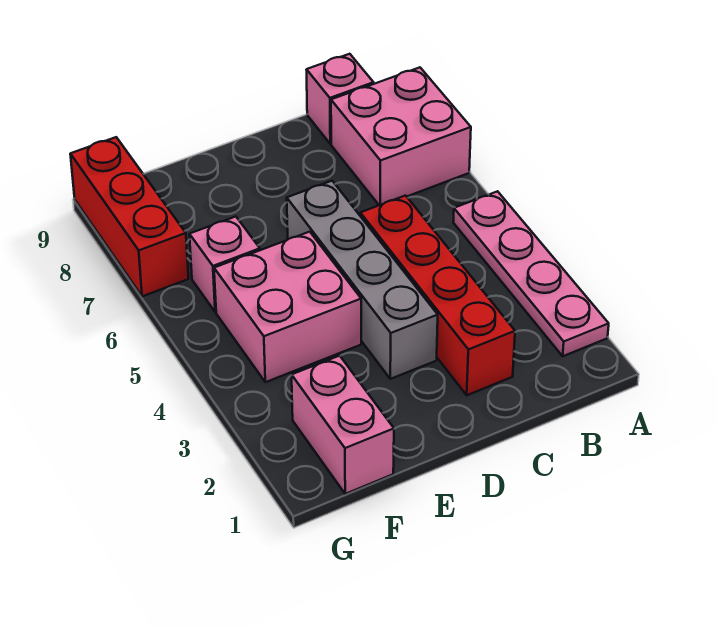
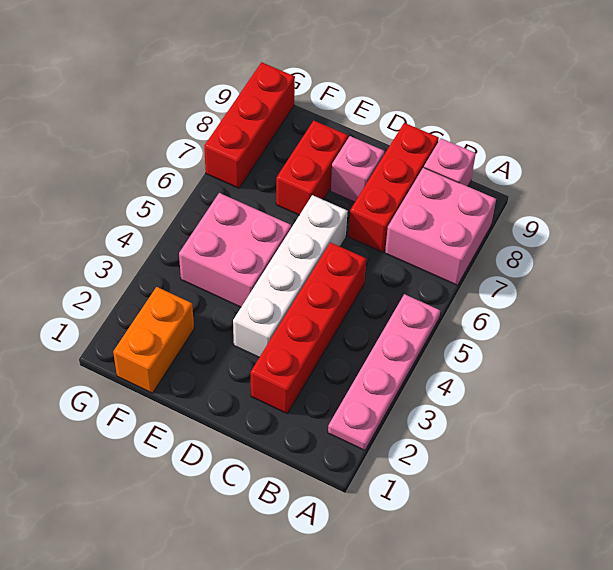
none -> red brick C7:C9 level 1
grey brick D3:D6 level 1 -> white brick D3:D6 level 1
none -> red brick E7:E8 level 1
pink brick F1:F2 level 1 -> orange brick F1:F2 level 1
pink brick F6 level 1 -> pink brick D8 level 1

